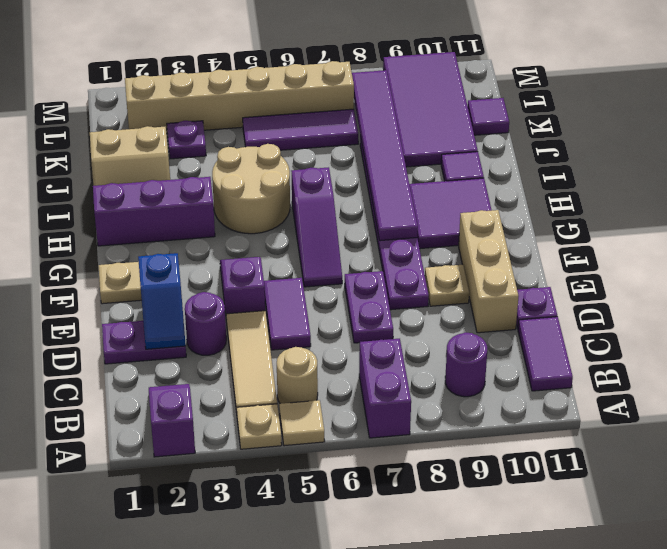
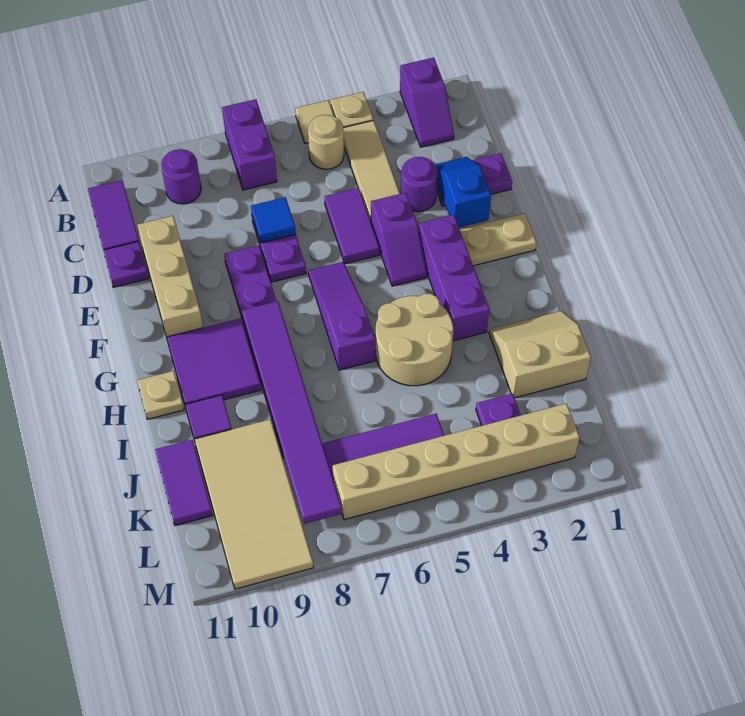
none -> blue tile D7 level 2
tan plate E9 level 1 -> tan plate H11 level 1
purple brick H1:H3 level 1 -> purple brick F3:H3 level 1
purple tile J9:M10 level 1 -> tan tile J9:M10 level 1
purple tile K11 level 1 -> purple tile J11:K11 level 1

